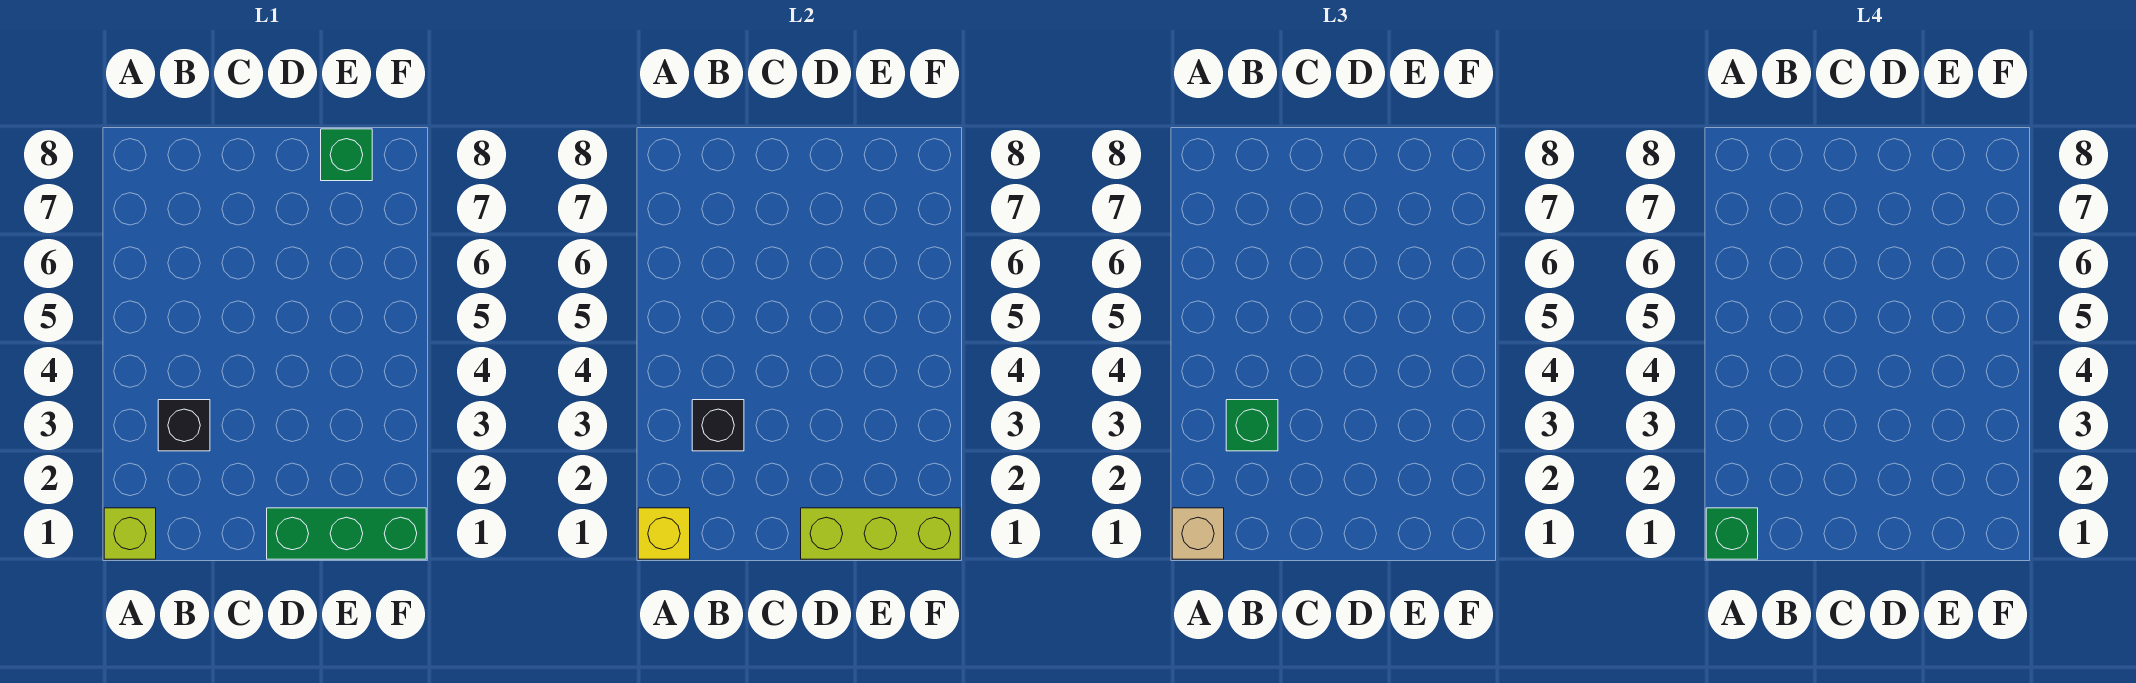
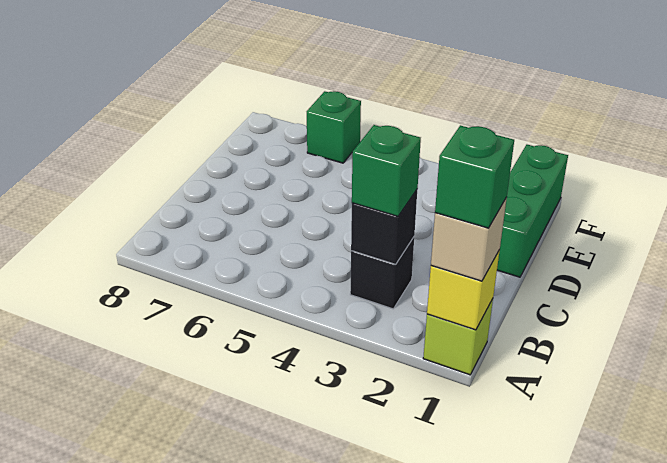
lime brick D1:F1 level 2 -> none
green brick E8 level 1 -> green brick F6 level 1

